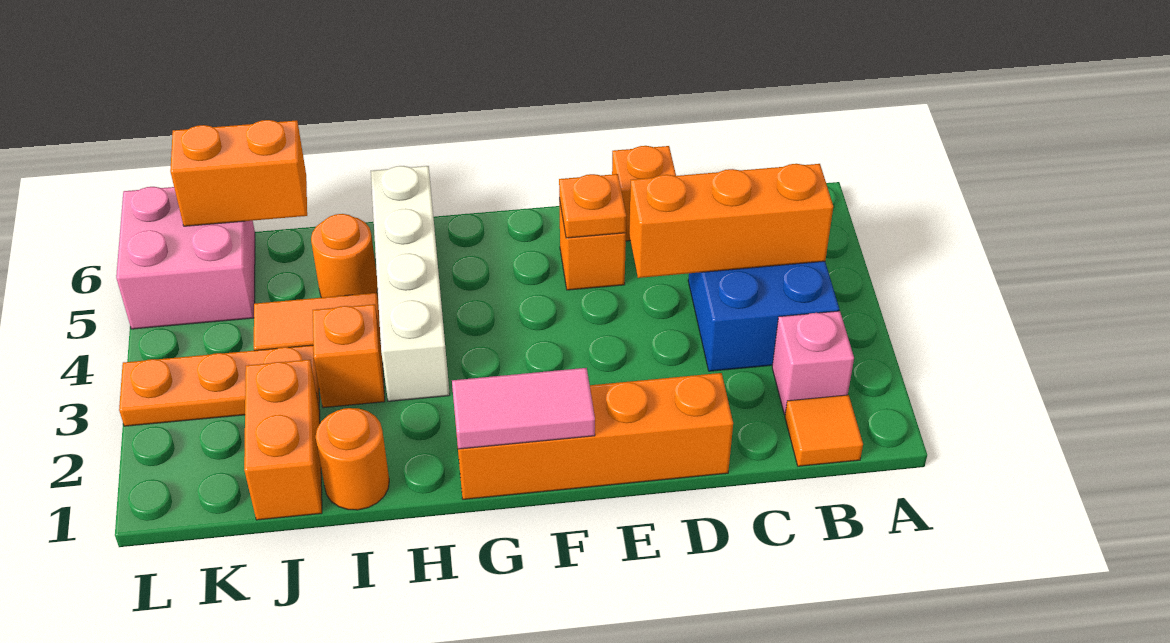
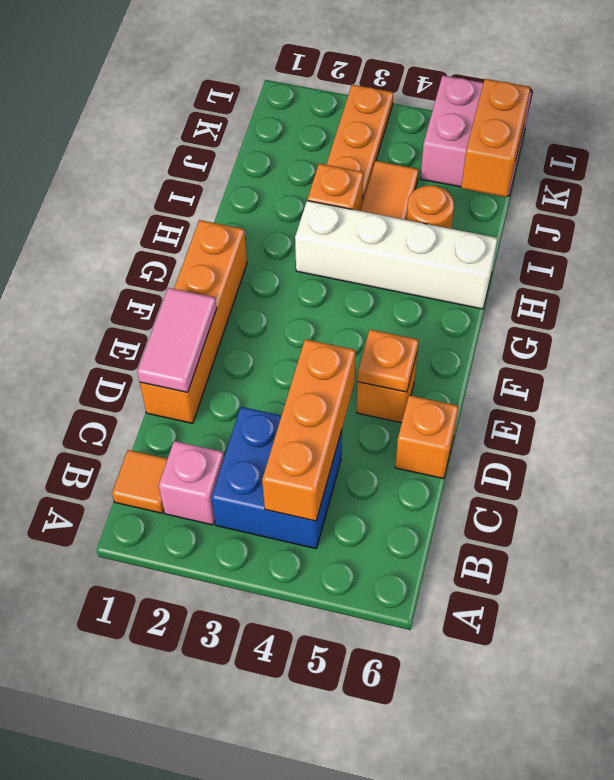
pink tile F1:G1 level 2 -> pink tile D1:E1 level 2
orange round brick I1 level 1 -> none
orange brick J1:J2 level 1 -> none

